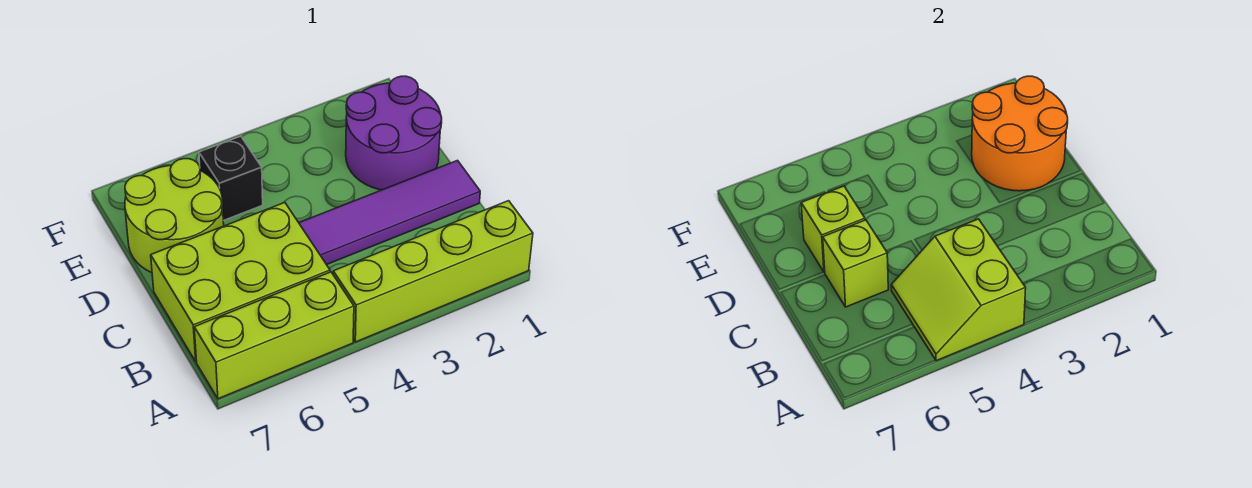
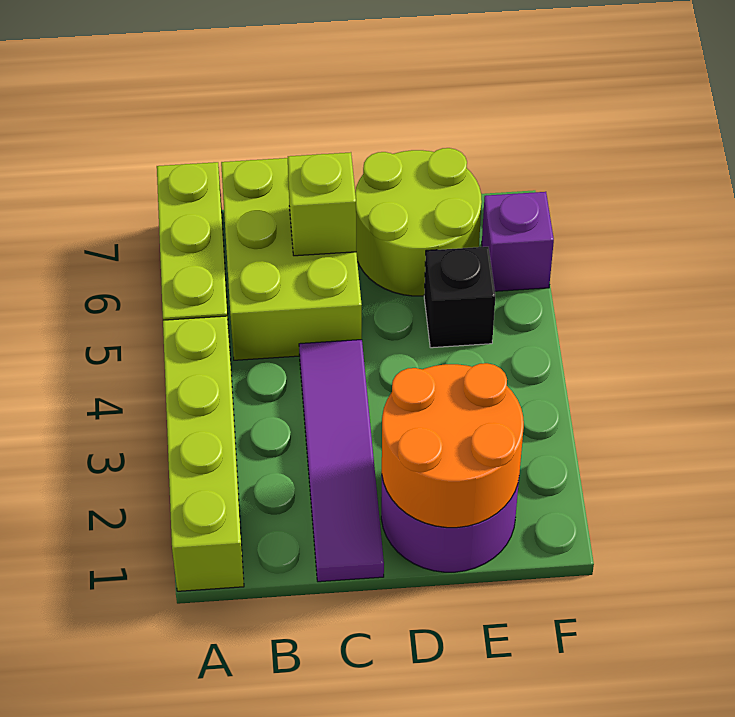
lime slope A4:B5 level 2 top 4 -> none
lime brick D6 level 2 -> none
none -> purple brick F6 level 1

